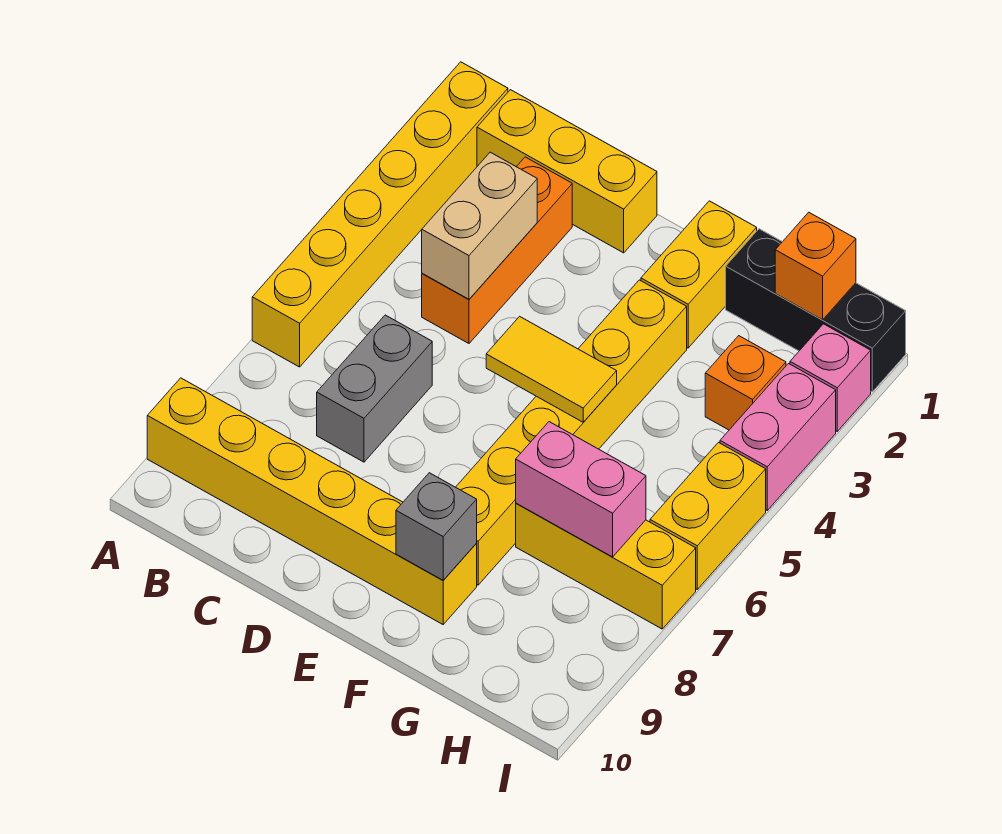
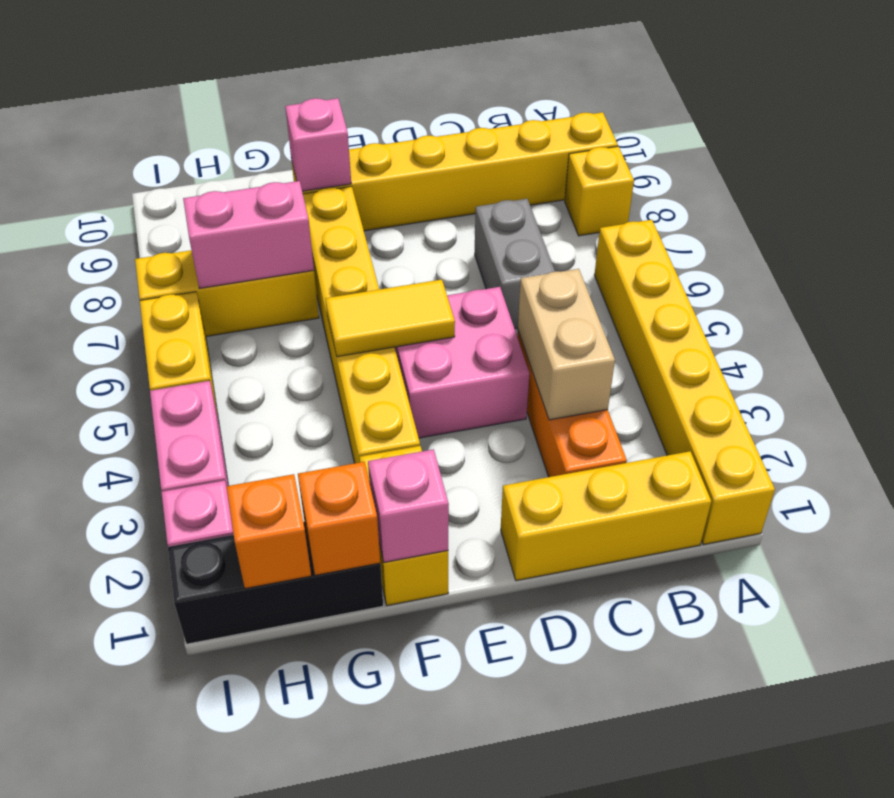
none -> yellow brick A8 level 1
none -> pink brick D4:E5 level 1
none -> pink brick F1 level 2
grey brick F9 level 2 -> pink brick F9 level 2
orange brick H3 level 1 -> orange brick G1 level 2

